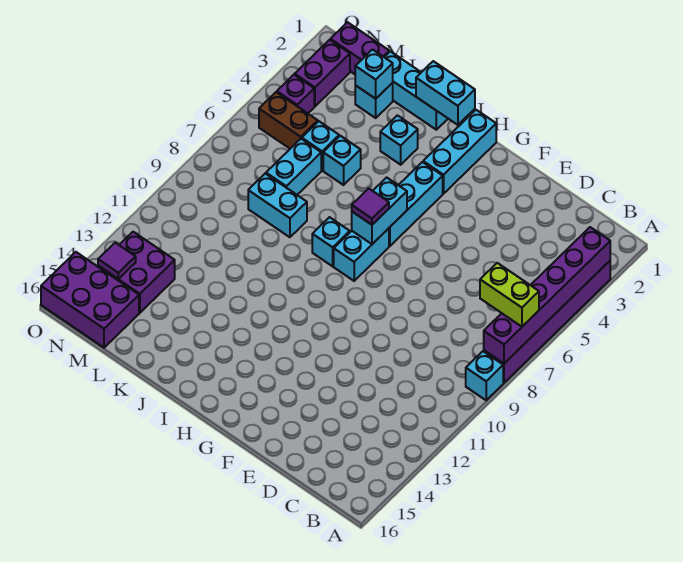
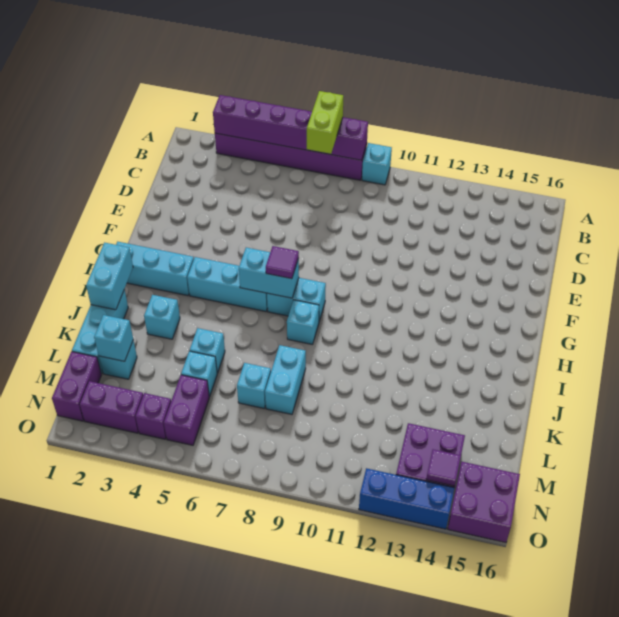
cyan brick L6:L7 level 1 -> cyan brick L7 level 1
brown brick M5:N5 level 1 -> purple brick M5:N5 level 1
purple brick M15:O16 level 1 -> purple brick N15:O16 level 1
none -> blue brick O12:O14 level 1

